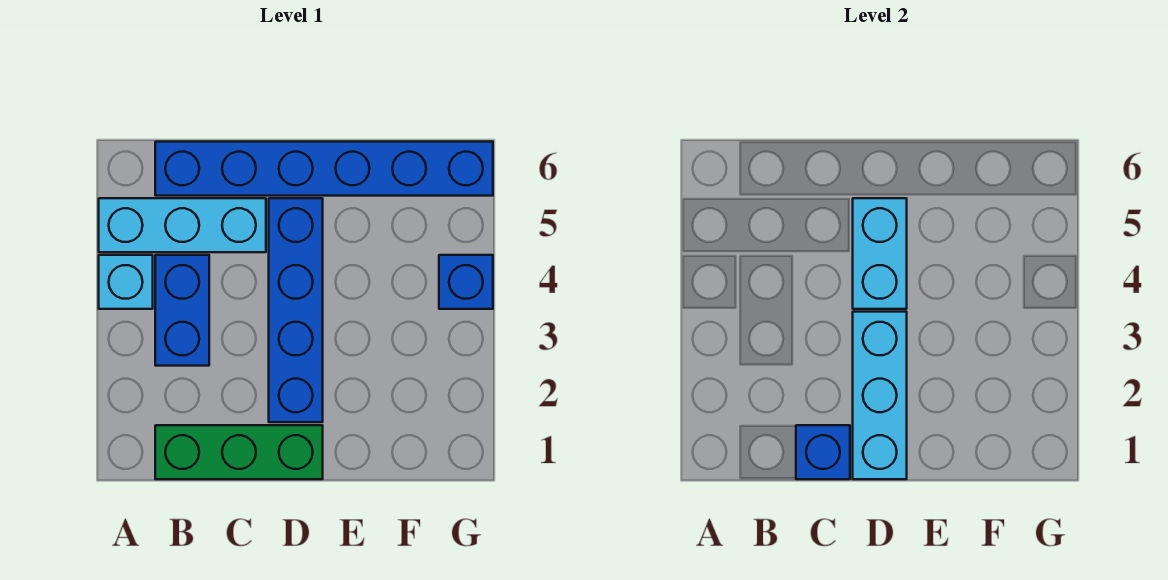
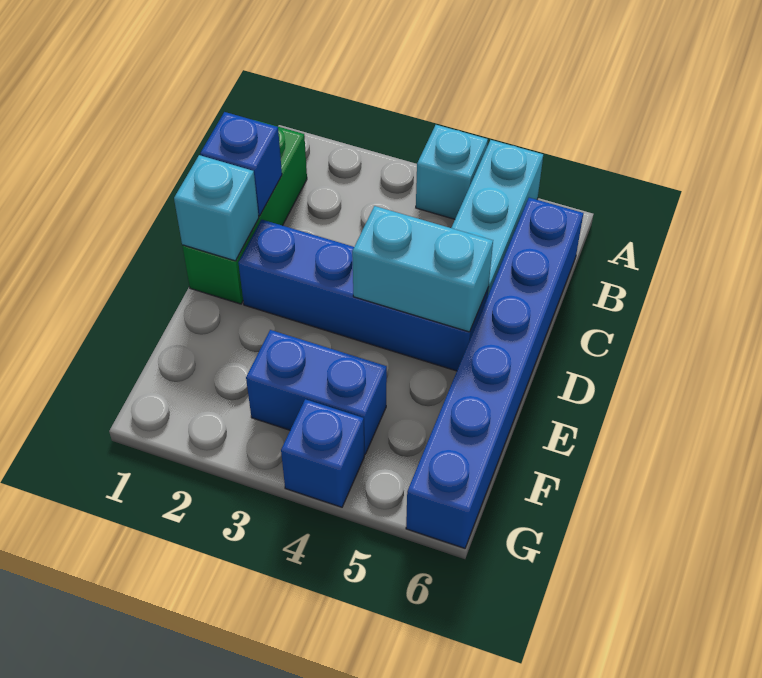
blue brick B3:B4 level 1 -> blue brick F3:F4 level 1
cyan brick D1:D3 level 2 -> cyan brick D1 level 2

